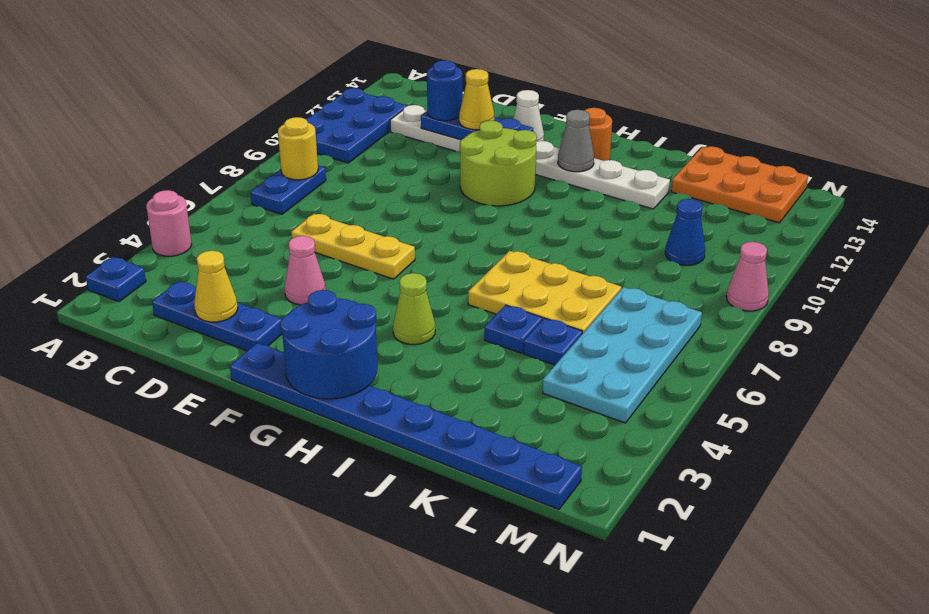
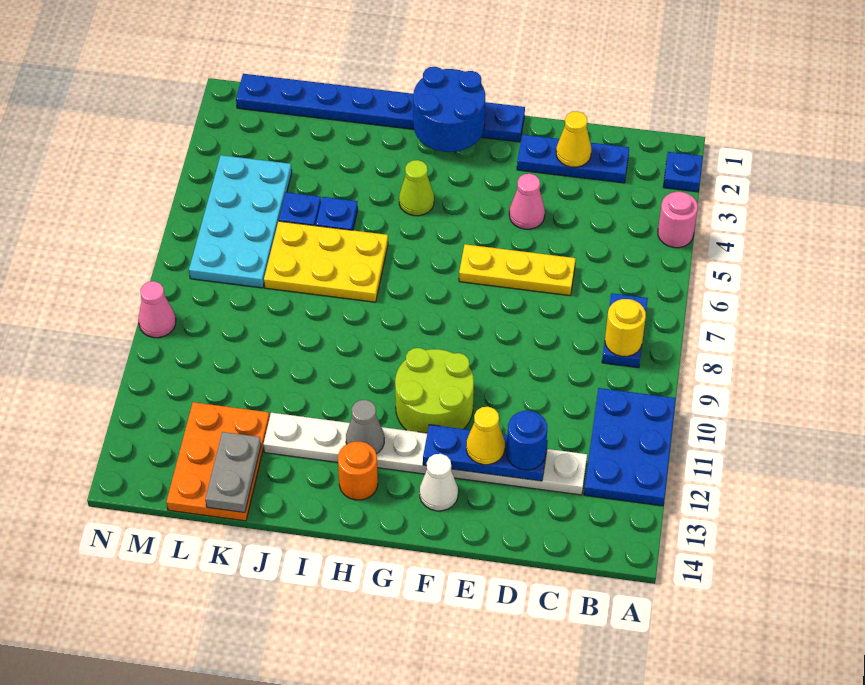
orange plate K13:M14 level 1 -> orange plate K12:L14 level 1
none -> grey plate K13:K14 level 2
blue cone L10 level 1 -> none

